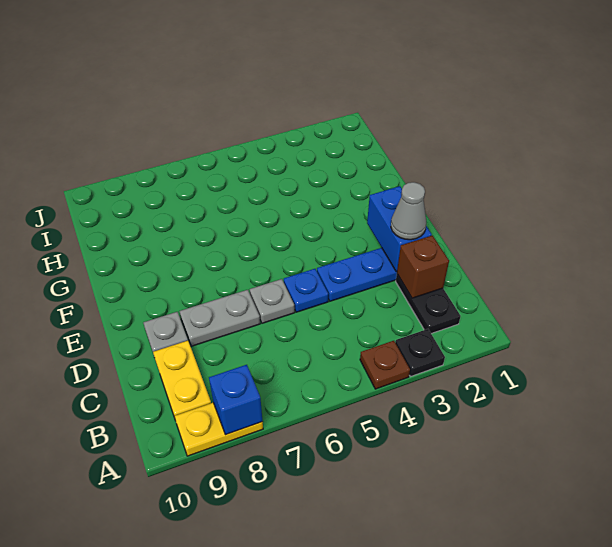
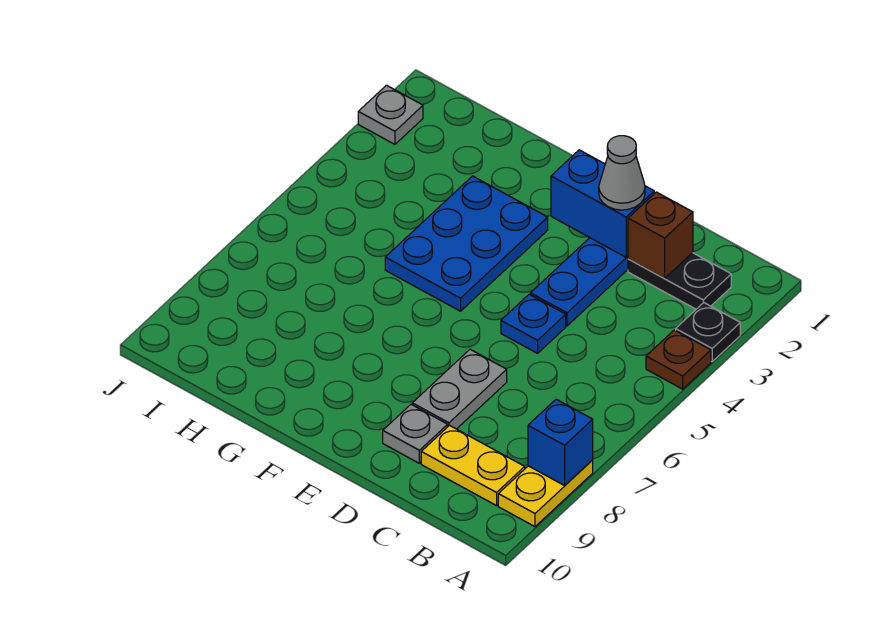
grey plate D6 level 1 -> grey plate J2 level 1
none -> blue plate F3:G5 level 1

